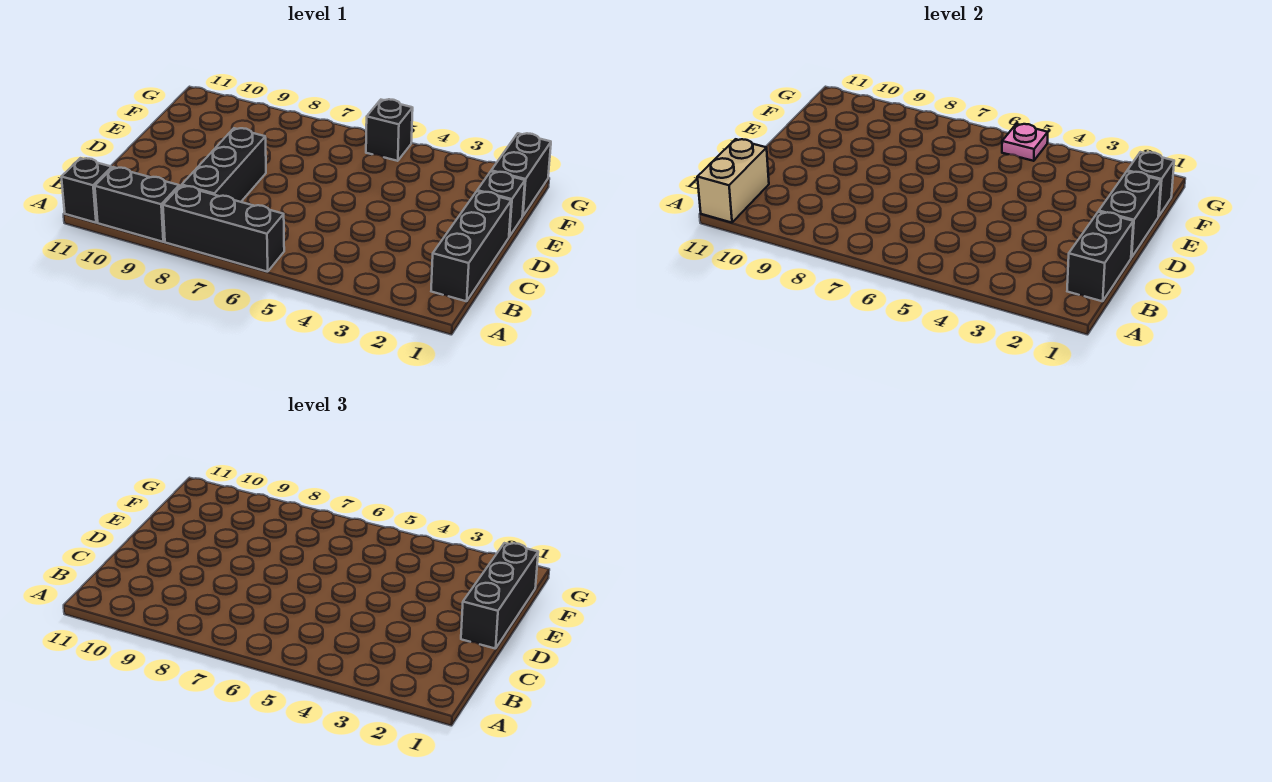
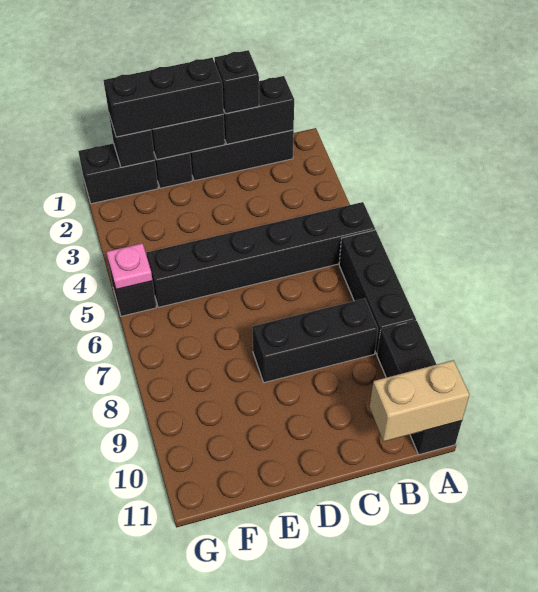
none -> black brick A5:F5 level 1
none -> black brick C1 level 3

